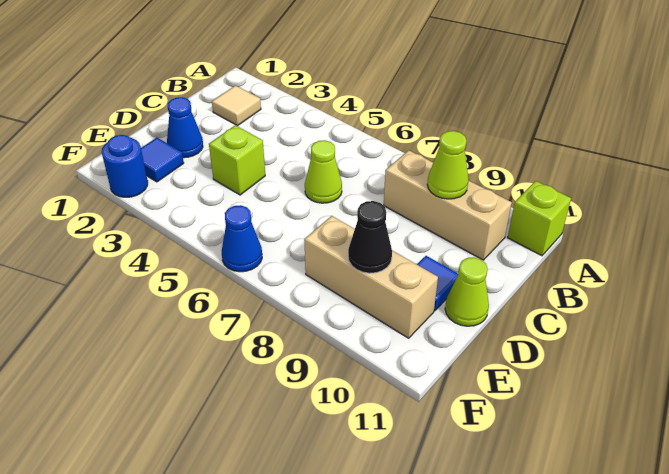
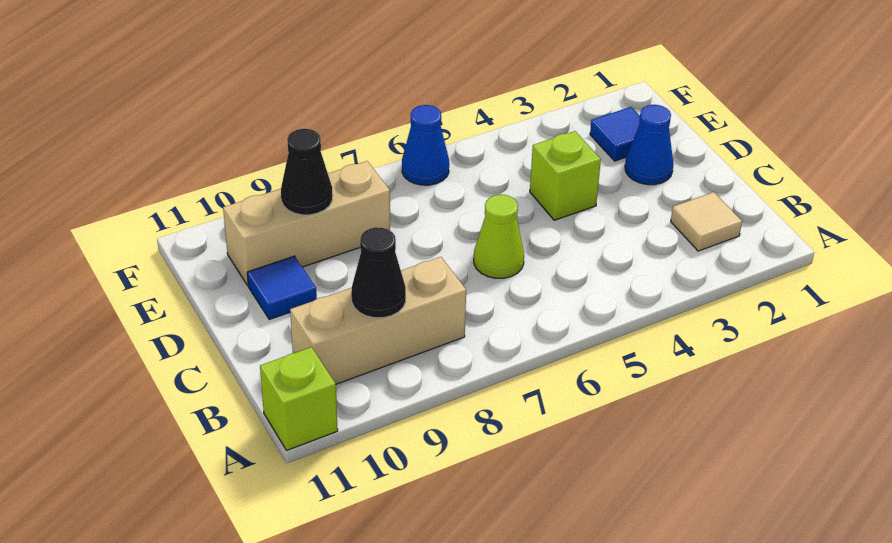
lime cone B9 level 2 -> black cone B9 level 2
lime cone D11 level 1 -> none
blue round brick F2 level 1 -> none

